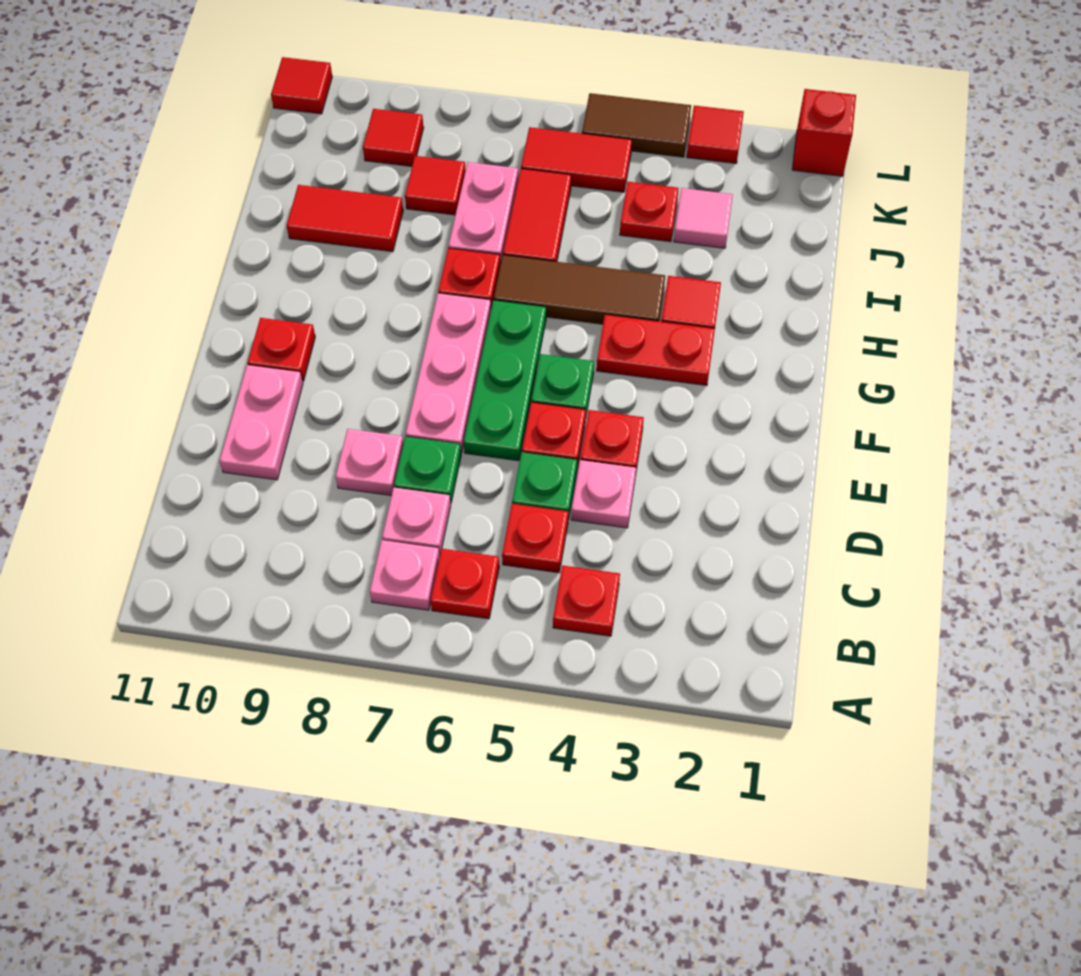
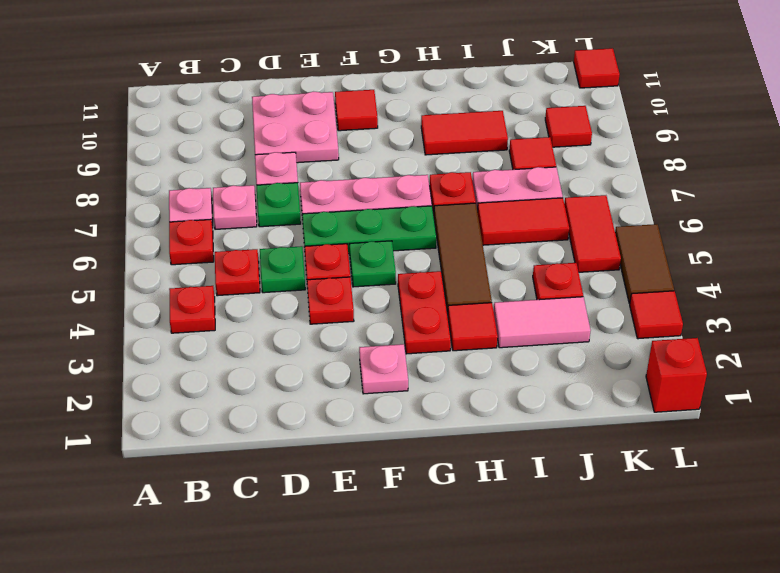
pink plate D4 level 1 -> pink plate F2 level 1
pink plate D10:E10 level 1 -> pink plate D9:E10 level 1
red plate F10 level 1 -> red tile F10 level 1
red tile I9:I10 level 1 -> red tile H9:I9 level 1
pink tile J3 level 1 -> pink tile I3:J3 level 1

